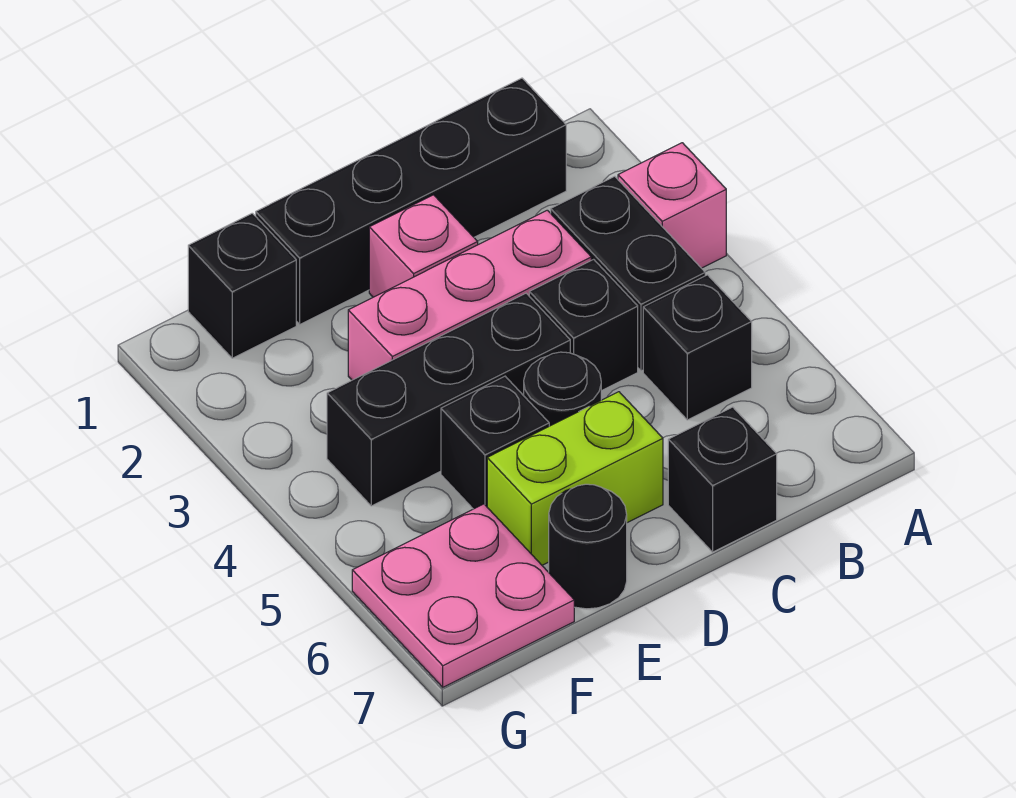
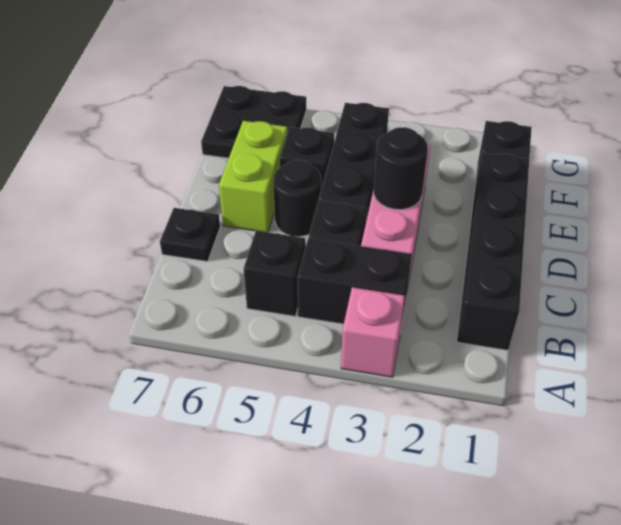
black brick C7 level 1 -> black plate C7 level 1
pink brick D2 level 1 -> none
black round brick E7 level 1 -> black round brick D3 level 2
pink plate F6:G7 level 1 -> black plate F6:G7 level 1

